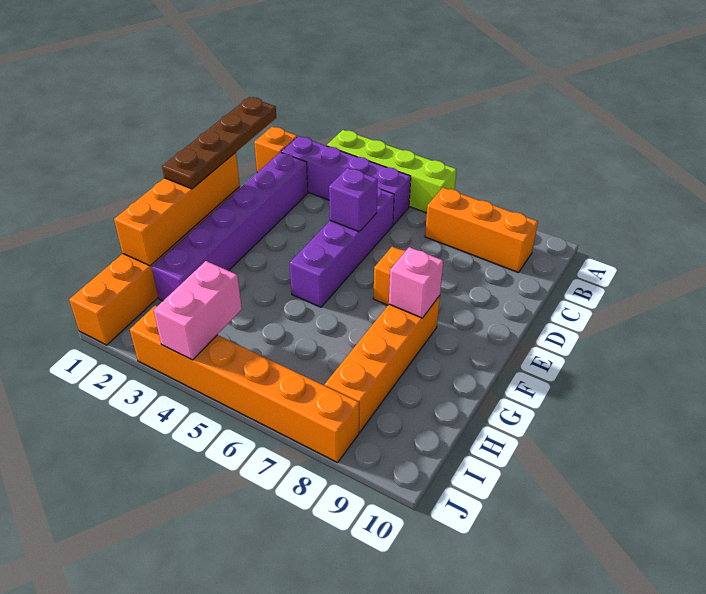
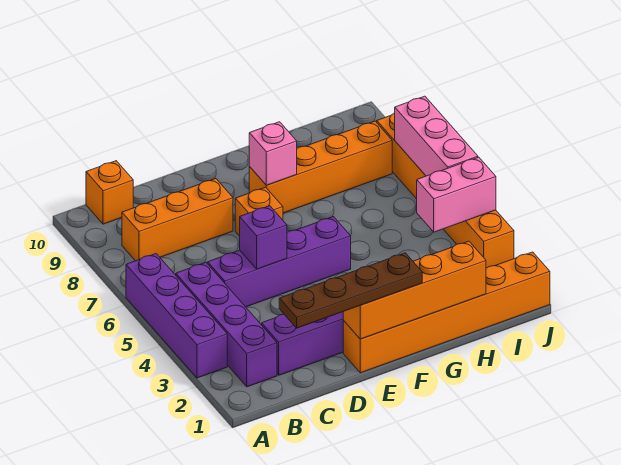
lime brick A3:A6 level 1 -> purple brick A3:A6 level 1
orange brick B1 level 1 -> orange brick B10 level 1
orange brick B7:B9 level 1 -> orange brick B8:D8 level 1
none -> pink brick J5:J7 level 2

